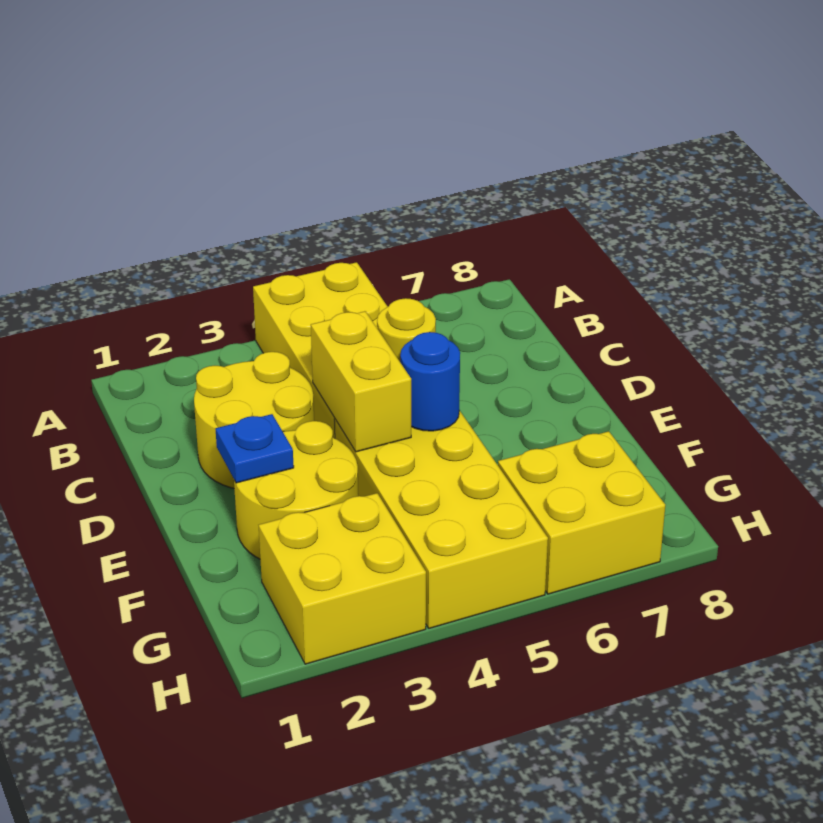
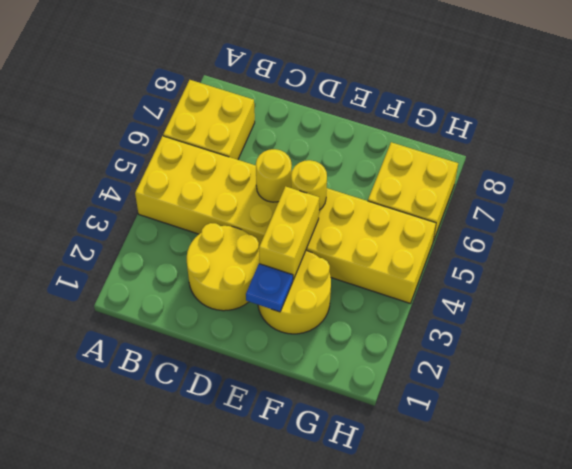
yellow brick D4:E4 level 2 -> yellow brick E3:E4 level 2
blue round brick E5 level 2 -> yellow round brick E5 level 2
yellow brick G2:H3 level 1 -> yellow brick A6:B7 level 1

